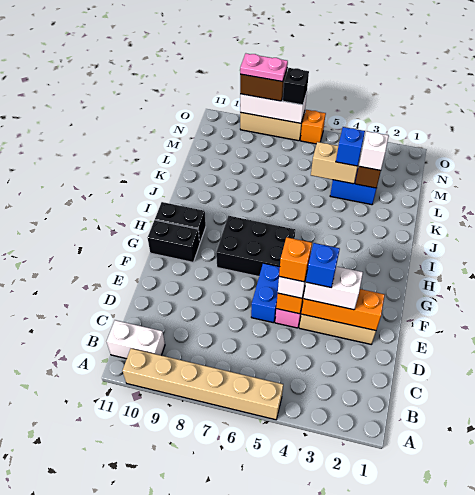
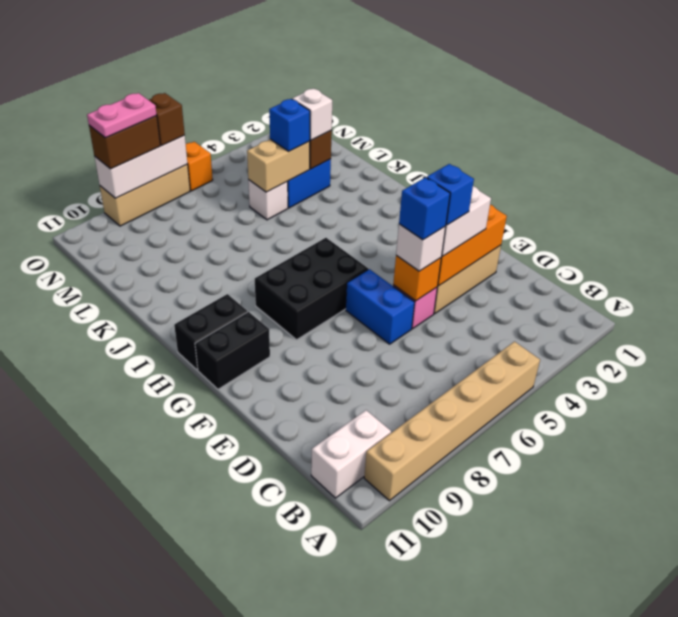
orange brick E5 level 4 -> blue brick E5 level 4
none -> white brick L5 level 1
black brick O7 level 3 -> brown brick O7 level 3

